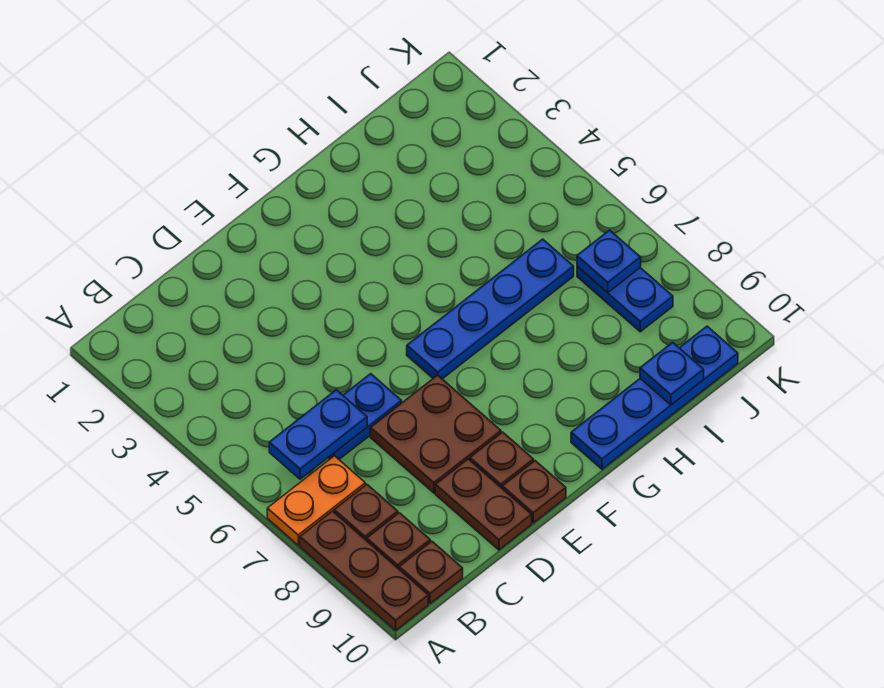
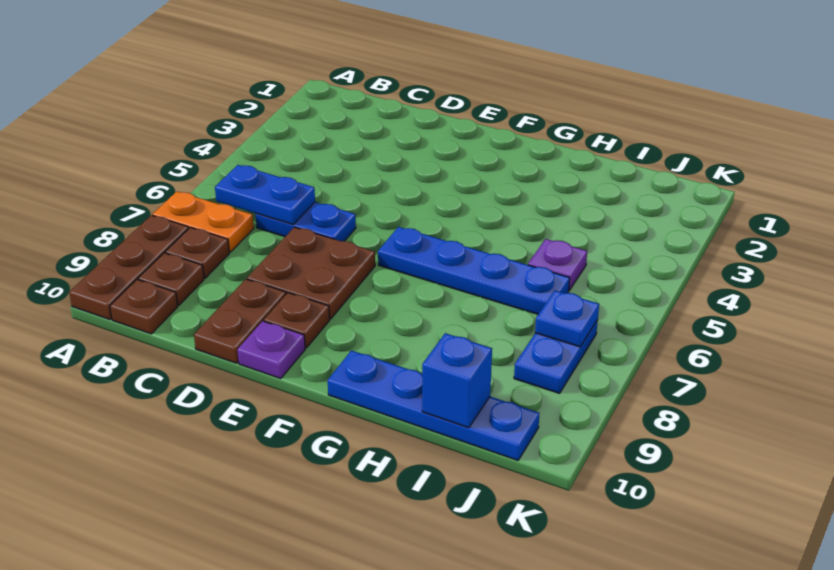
brown plate E10 level 1 -> purple plate E10 level 1
none -> purple plate I5 level 1
blue plate I10 level 2 -> blue brick I10 level 2

